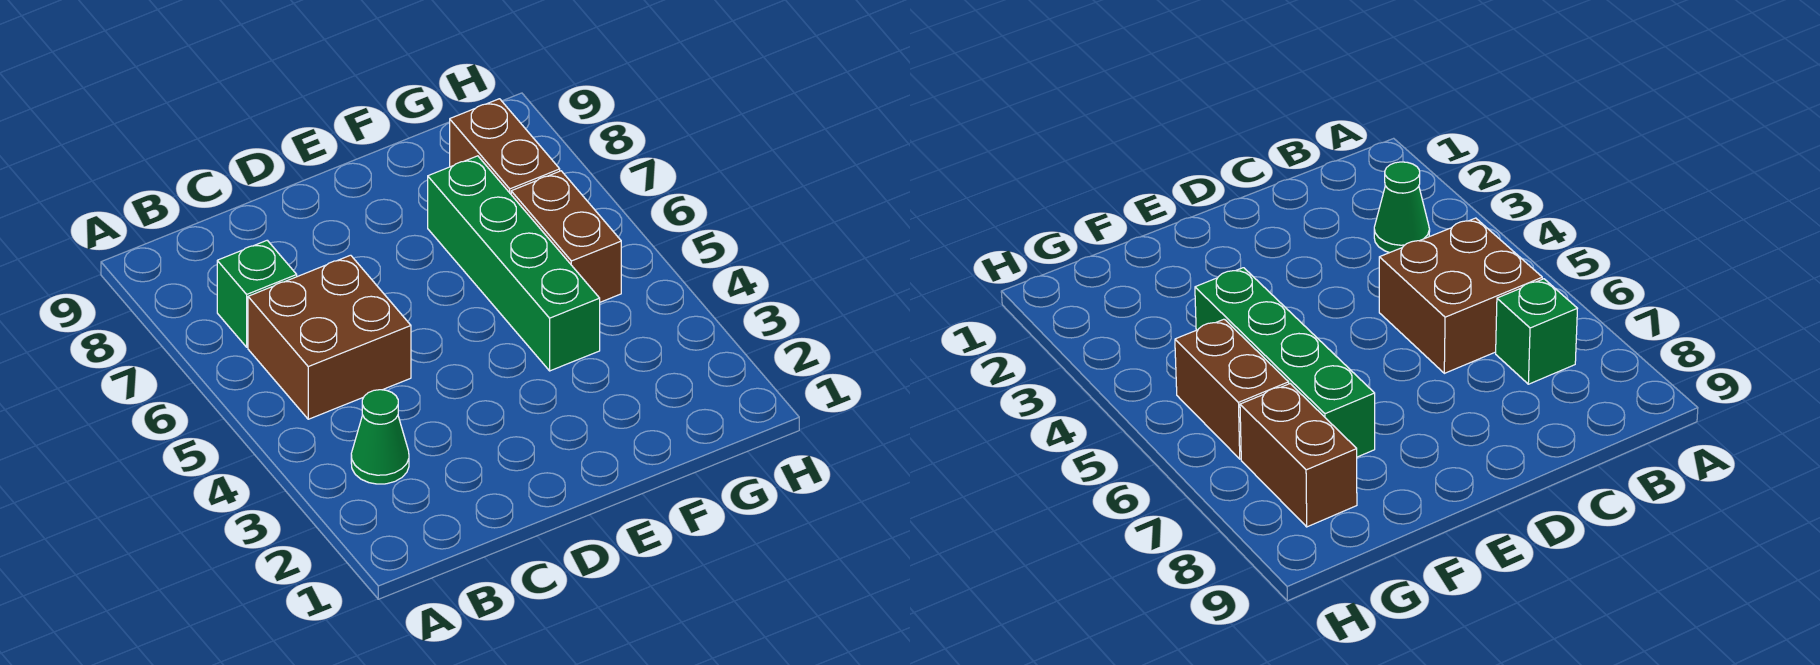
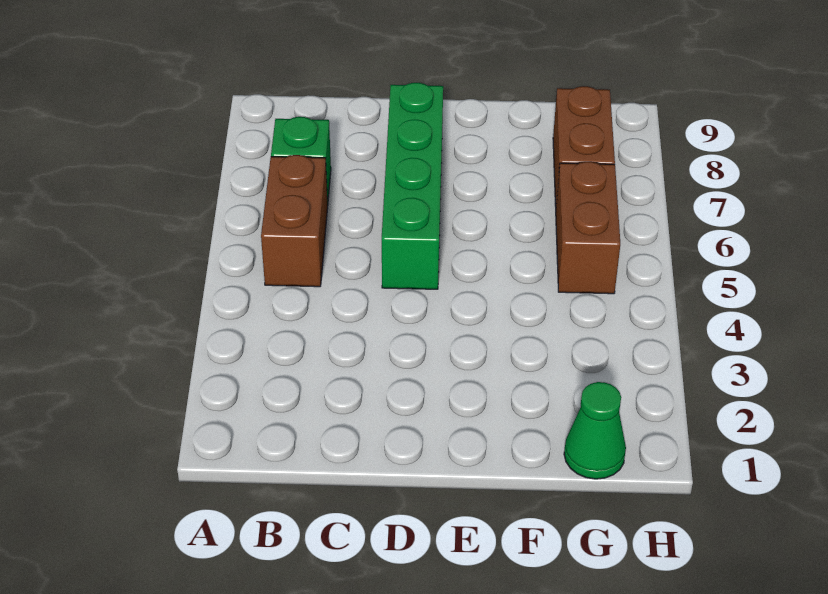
green cone B3 level 1 -> green cone G1 level 1
brown brick B5:C6 level 1 -> brown brick B5:B6 level 1
green brick F4:F7 level 1 -> green brick D5:D8 level 1

